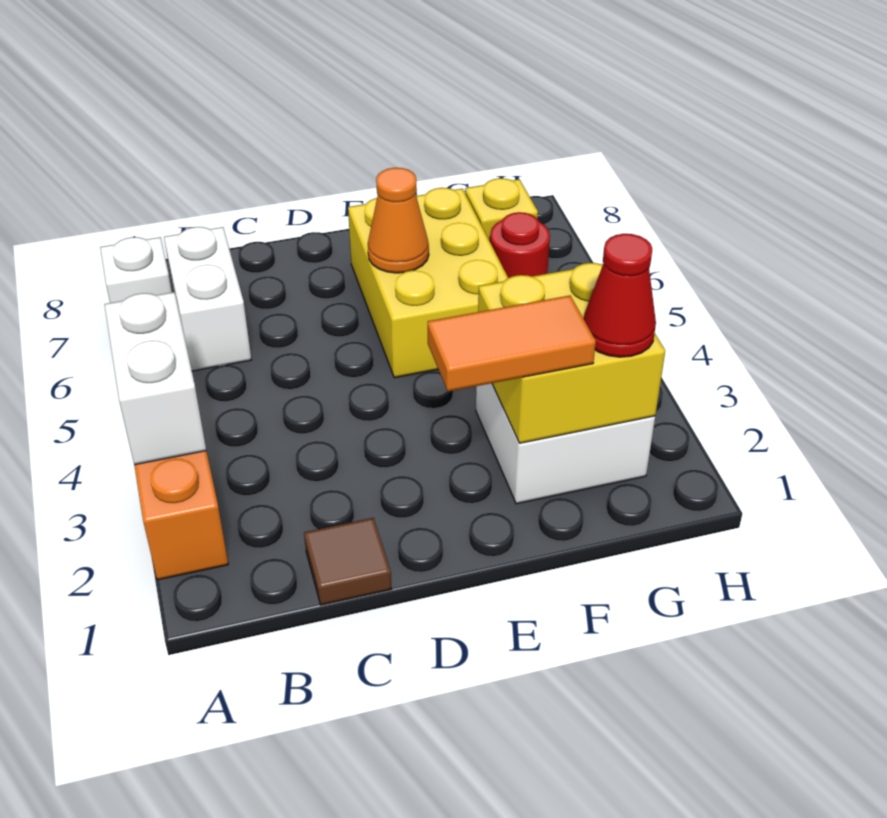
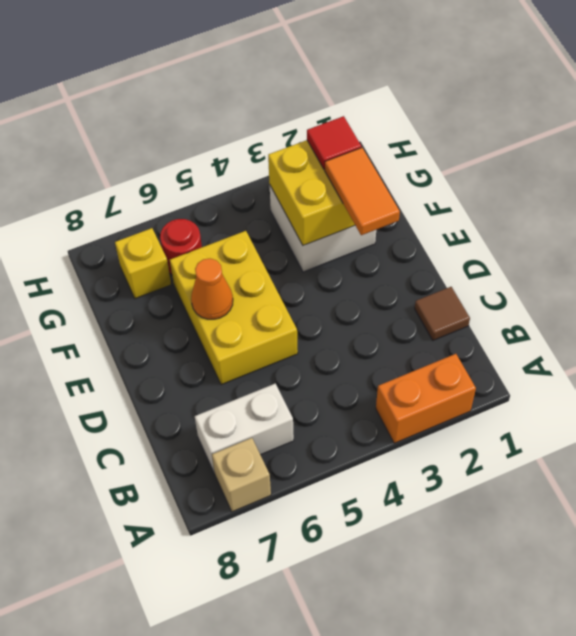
white brick A3:A4 level 2 -> none
white brick A7 level 1 -> tan brick A7 level 1
yellow brick E5:F7 level 1 -> yellow brick D5:F6 level 1
red cone G2 level 3 -> red tile G2 level 3

